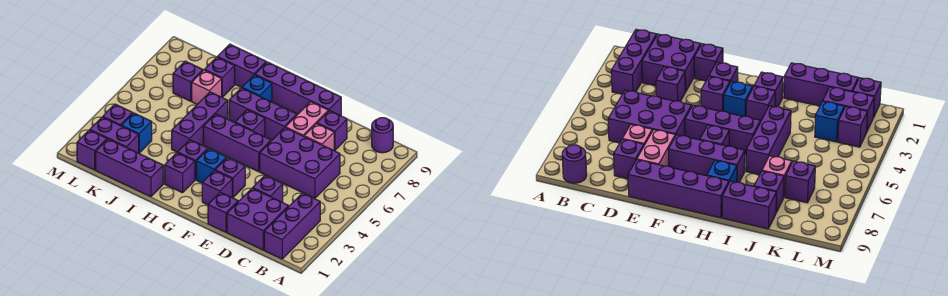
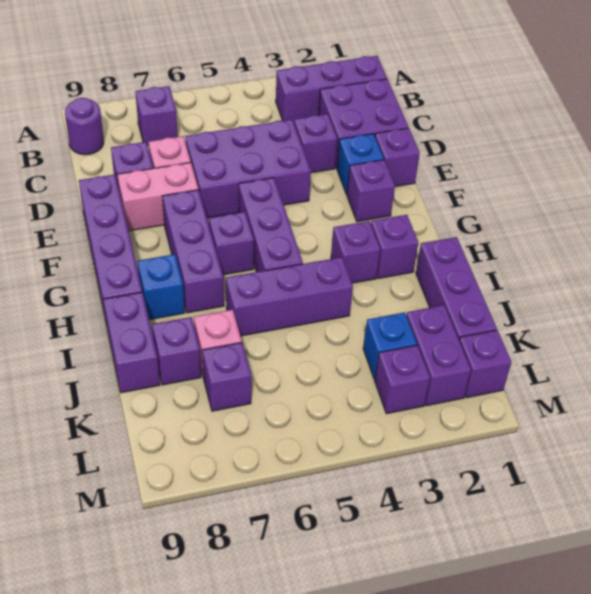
purple brick C5:E6 level 1 -> purple brick D4:E6 level 1
purple brick F3 level 1 -> purple brick B7 level 1
blue brick G3 level 1 -> blue brick E2 level 1

